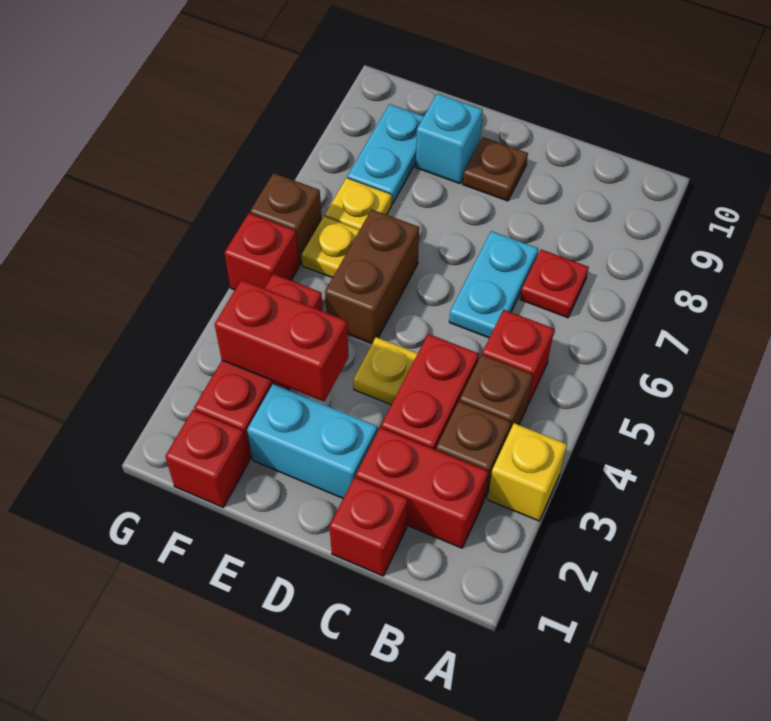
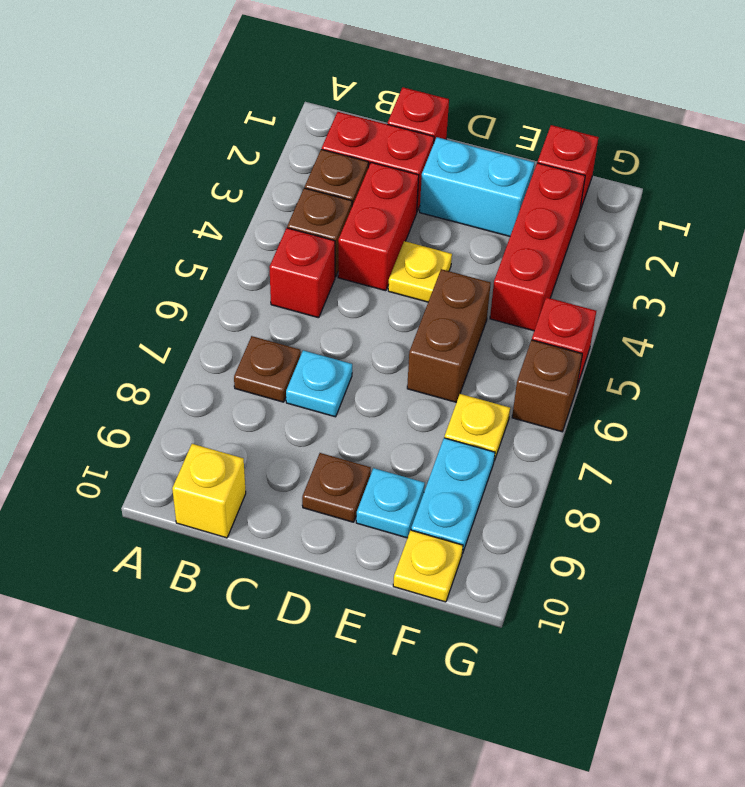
yellow brick A3 level 1 -> yellow brick B10 level 1
red plate B7 level 1 -> brown plate B7 level 1
cyan plate C6:C7 level 1 -> cyan plate C7 level 1
red brick E3:F3 level 2 -> none
cyan brick E9 level 1 -> cyan plate E9 level 1
yellow plate F6 level 1 -> yellow plate F10 level 1

